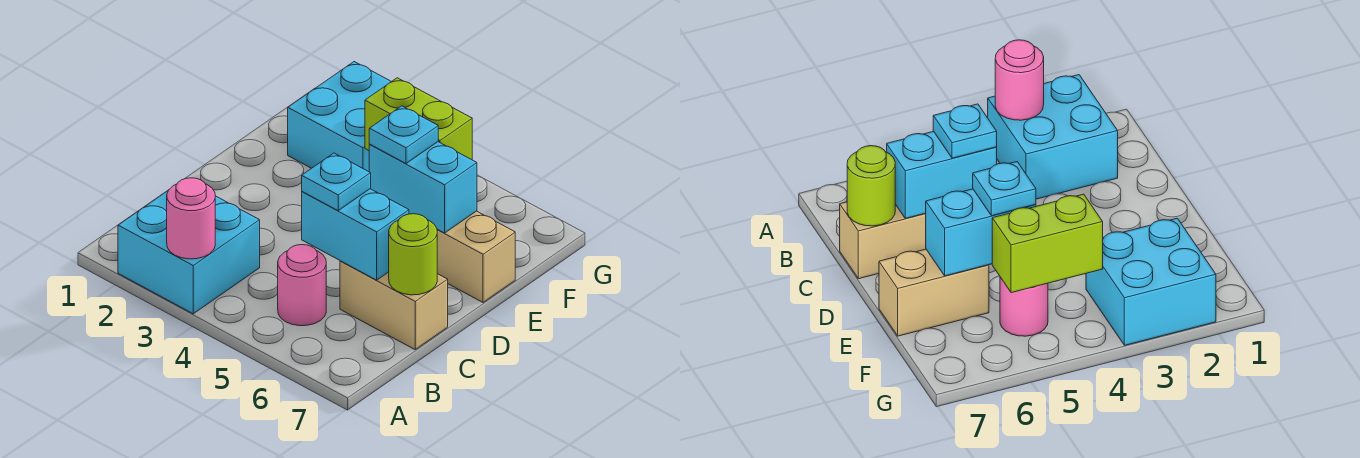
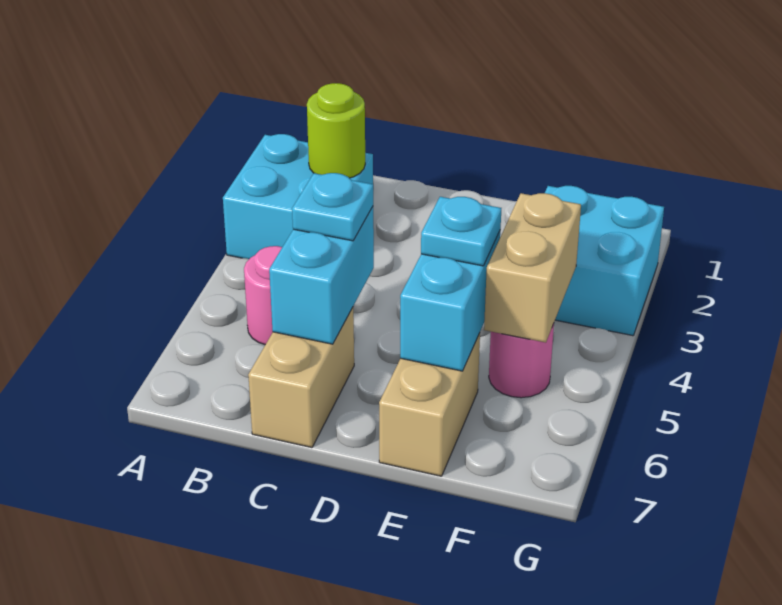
pink round brick A3 level 2 -> none
lime round brick C7 level 2 -> lime round brick B2 level 2
lime brick F4:F5 level 2 -> tan brick F4:F5 level 2

